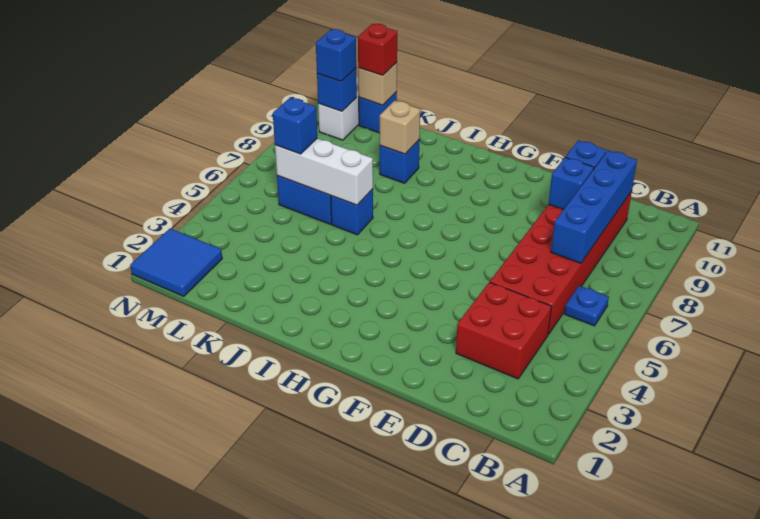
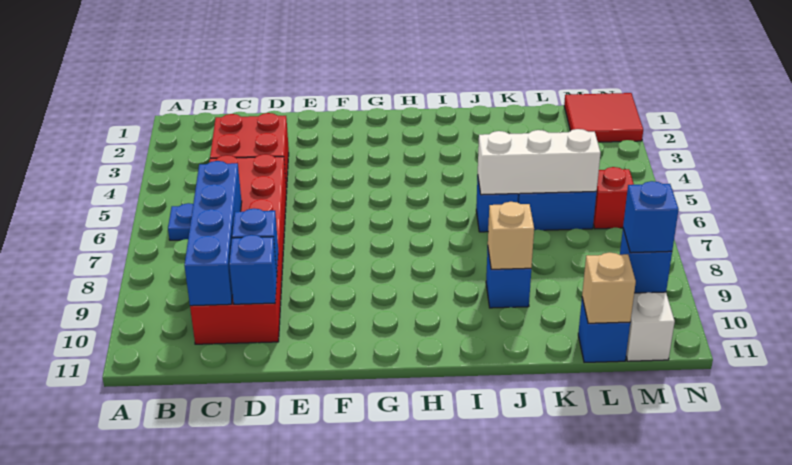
blue brick L6 level 3 -> none
red brick L11 level 3 -> red brick M6 level 1
blue tile M1:N2 level 1 -> red tile M1:N2 level 1

